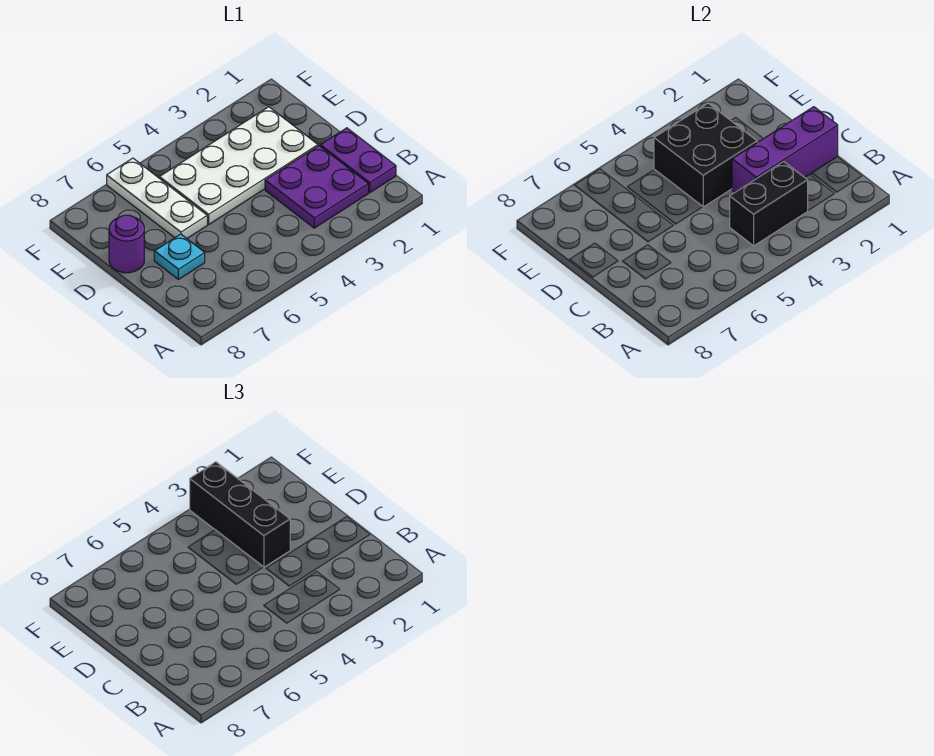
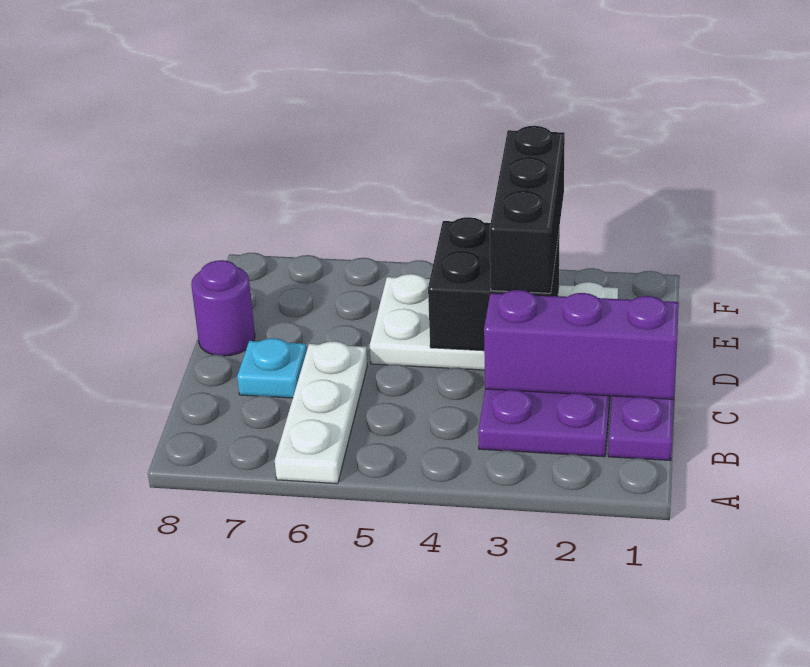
black brick B3:B4 level 2 -> none
white plate D6:F6 level 1 -> white plate A6:C6 level 1

